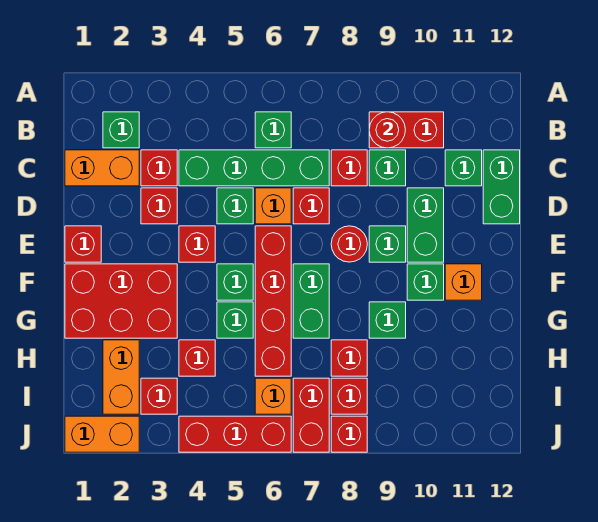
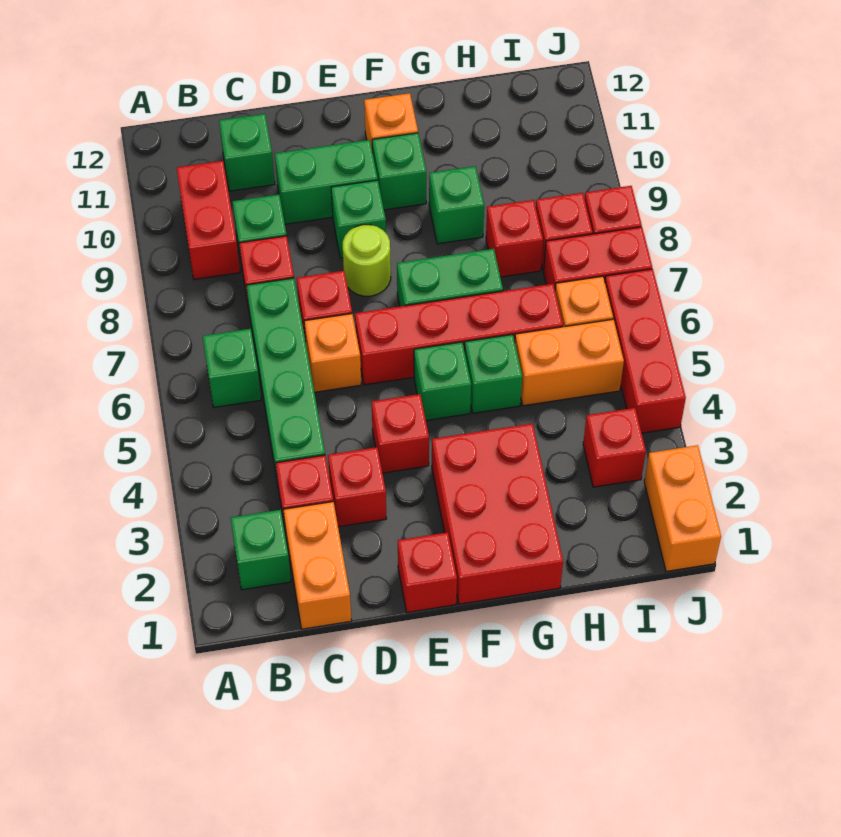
red round brick B9 level 2 -> none
green brick C12:D12 level 1 -> none
green brick D5 level 1 -> none
red round brick E8 level 1 -> lime round brick E8 level 1
orange brick H2:I2 level 1 -> orange brick H5:I5 level 1
red brick H4 level 1 -> none

